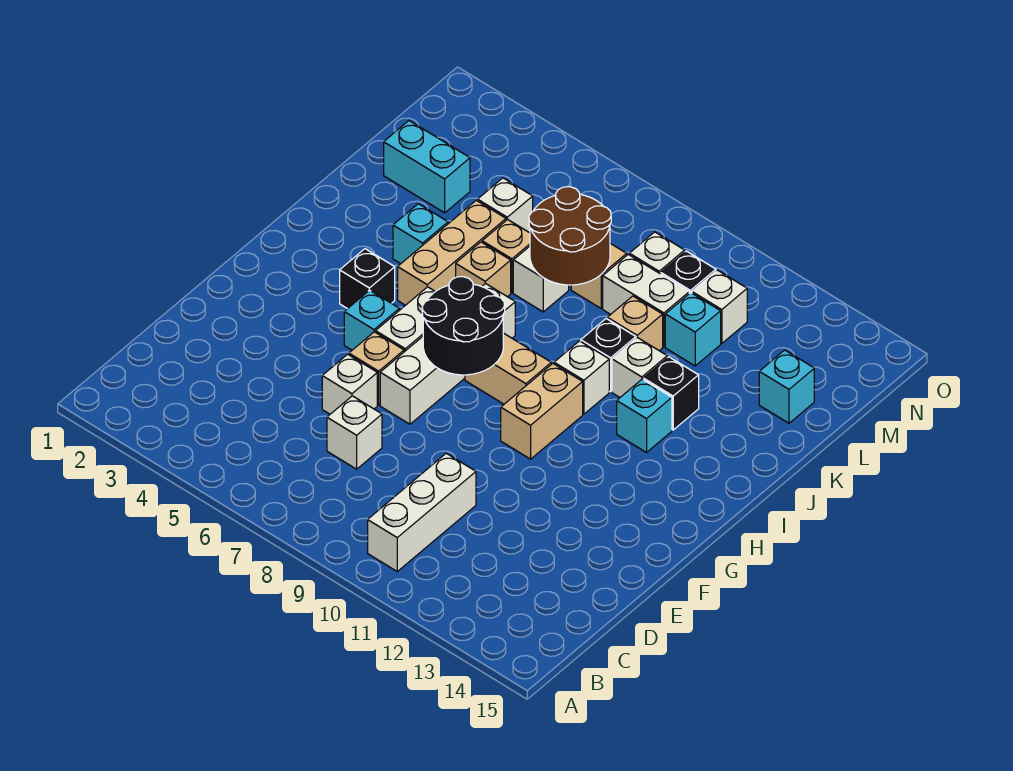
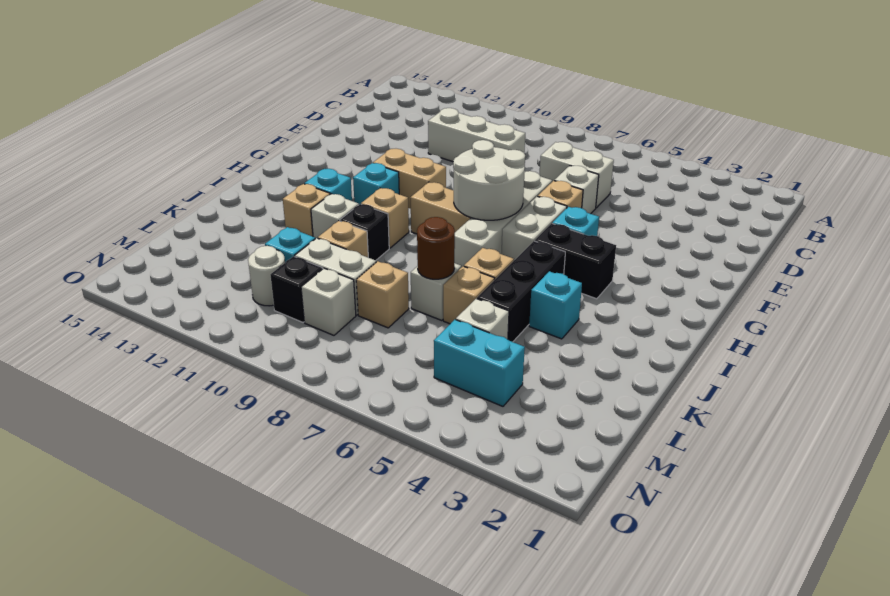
white brick B10:D10 level 1 -> white brick D9:D11 level 1
white brick D7 level 1 -> white brick D6:D7 level 1
black round brick G7:H8 level 2 -> white round brick G7:H8 level 2
tan brick G10:H10 level 1 -> tan brick G10:G11 level 1
black brick H4 level 1 -> black brick H4:H5 level 1
tan brick I5:K5 level 1 -> black brick I5:K5 level 1
white brick I10 level 1 -> tan brick I10 level 1
black brick J12 level 1 -> tan brick J12 level 1
brown round brick K7:L8 level 2 -> brown round brick K7 level 2
cyan brick L2:L3 level 1 -> cyan brick M4:M5 level 1
cyan brick L14 level 1 -> cyan brick H11 level 1
white brick M11 level 1 -> white round brick M11 level 1

